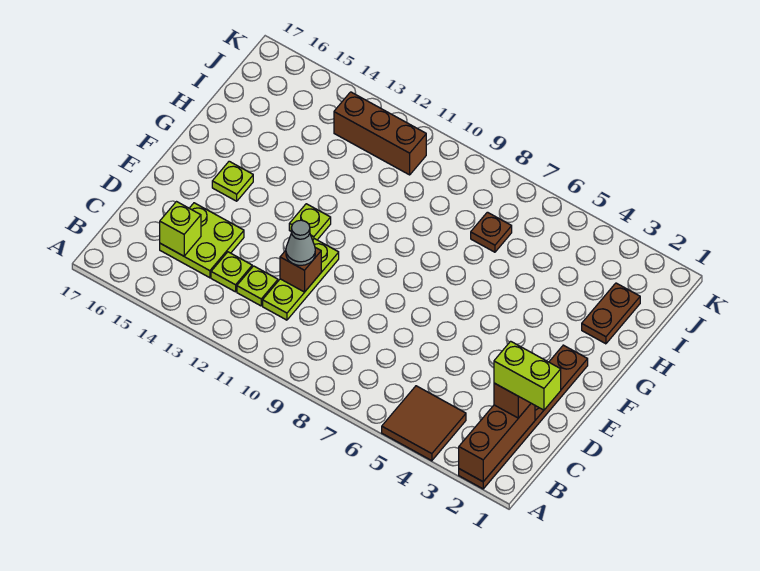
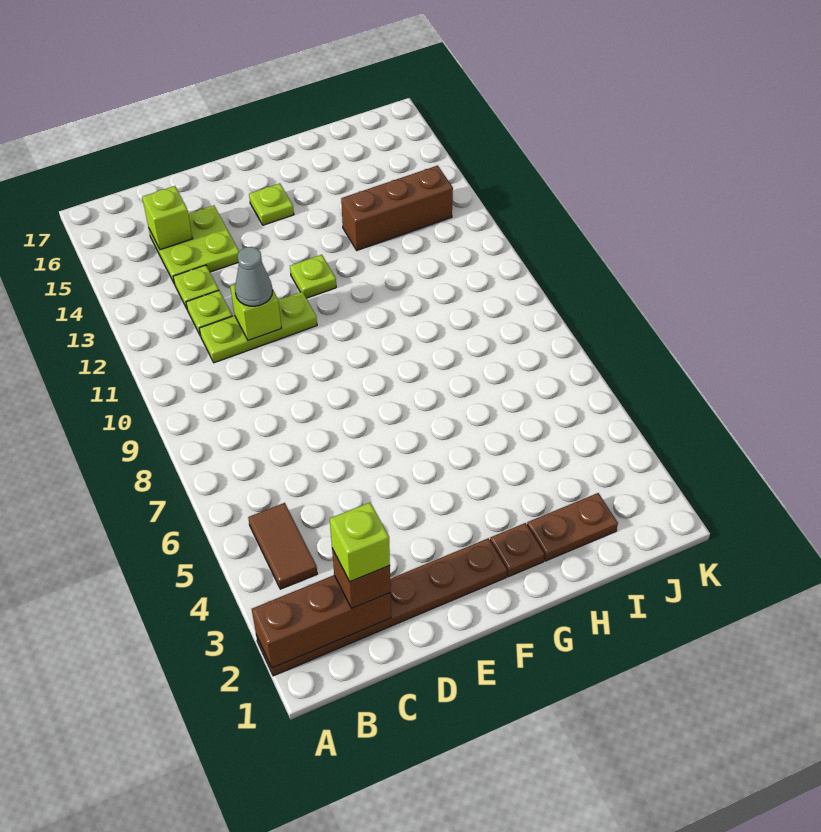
brown tile A4:B5 level 1 -> brown tile B4:B5 level 1
lime brick C1:C2 level 4 -> lime brick C2 level 4
brown brick D11 level 2 -> lime brick D11 level 2
brown plate I7 level 1 -> brown plate G2 level 1
brown brick J11:J13 level 1 -> brown brick H13:J13 level 1

